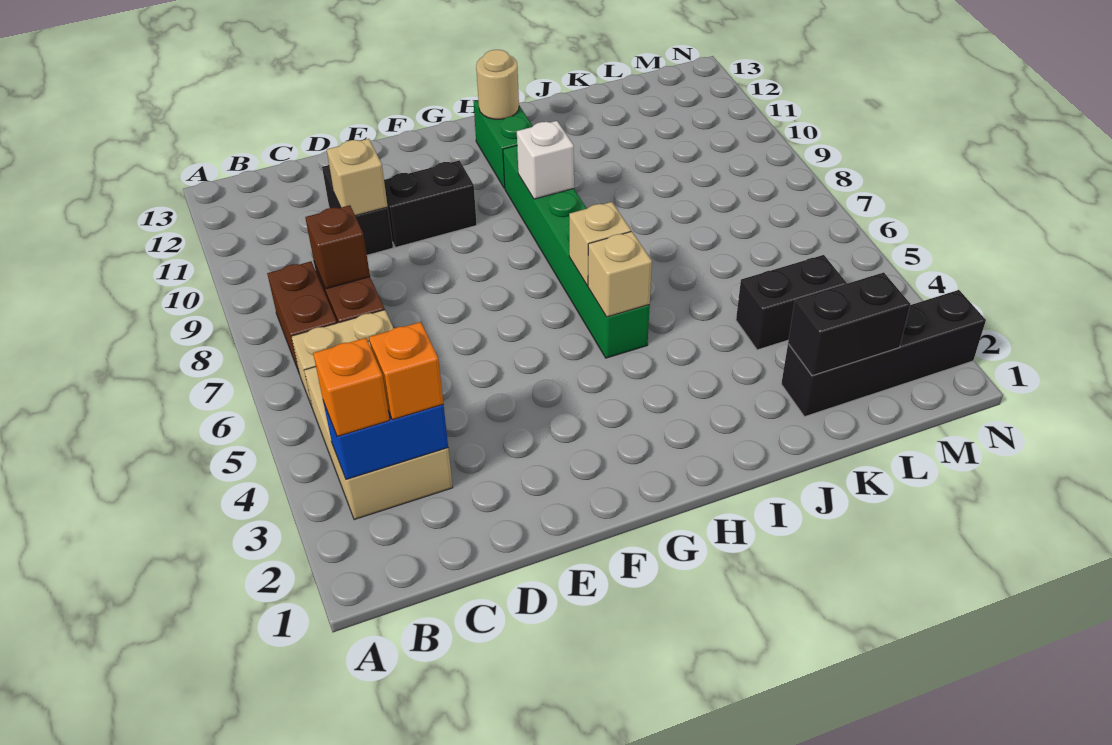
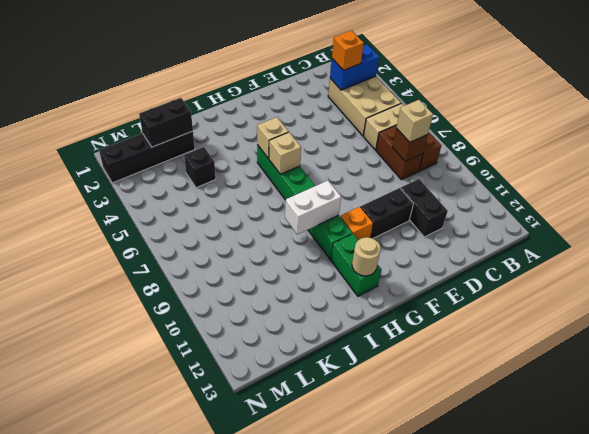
orange brick B3 level 3 -> orange brick G10 level 1
tan brick D10 level 2 -> tan brick C8 level 3
white brick H9 level 2 -> white brick H9:I9 level 2
black brick K4:L4 level 1 -> black brick K4 level 1

